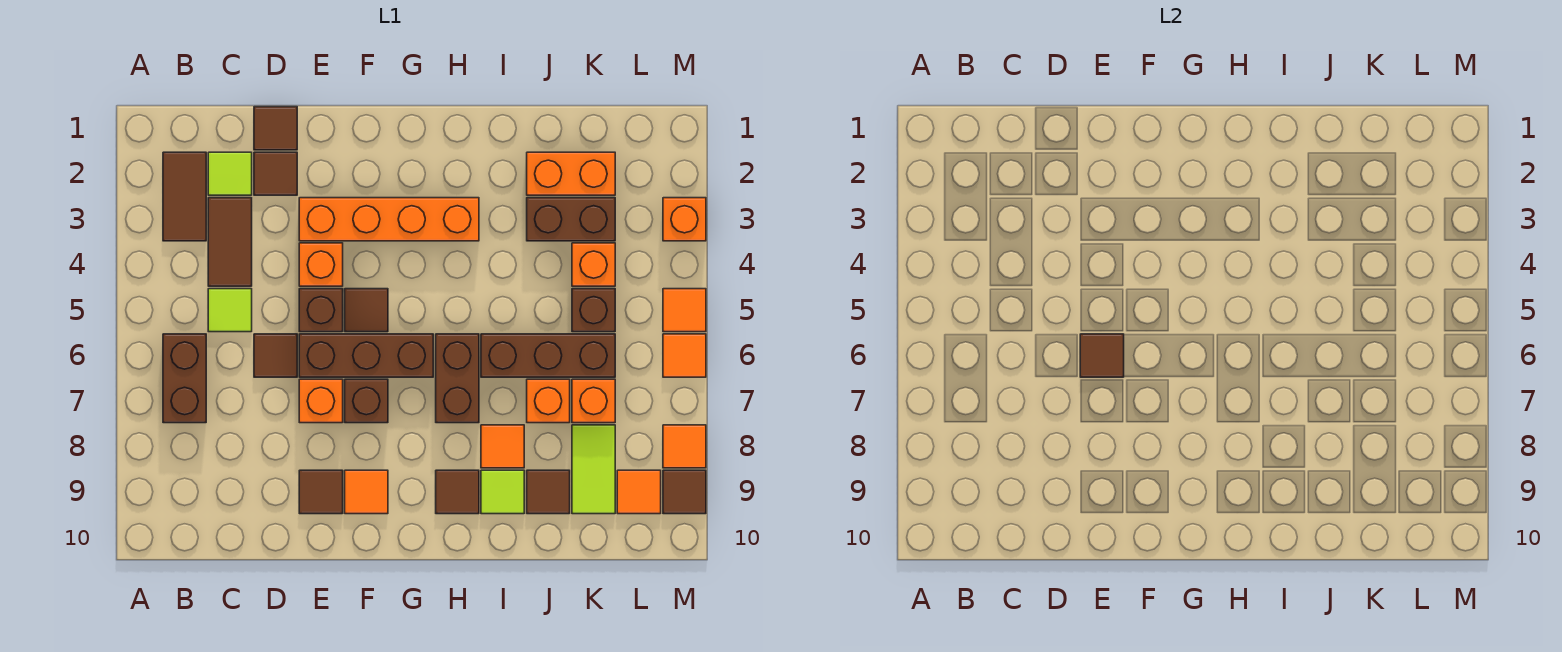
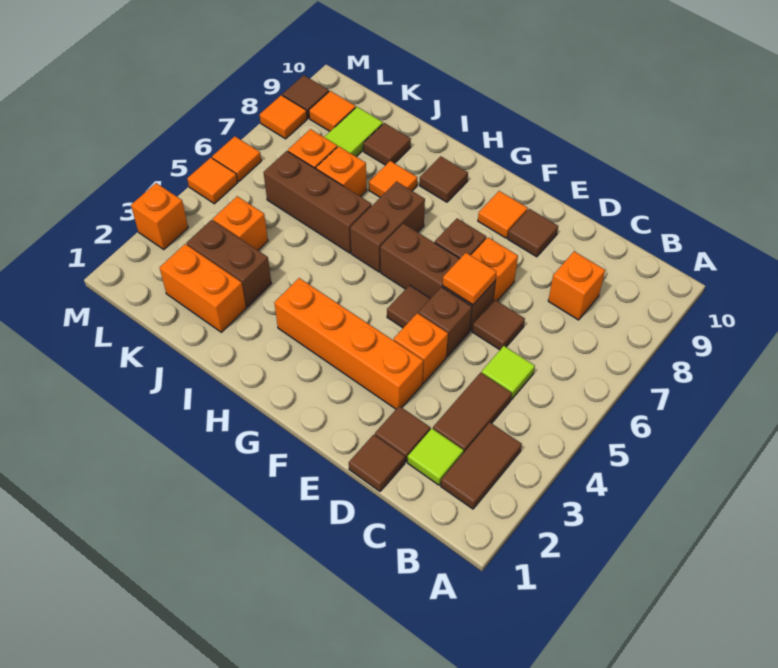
brown brick B6:B7 level 1 -> none
none -> orange brick C8 level 1
brown tile E6 level 2 -> orange tile E6 level 2
lime tile I9 level 1 -> none
brown brick K5 level 1 -> none

